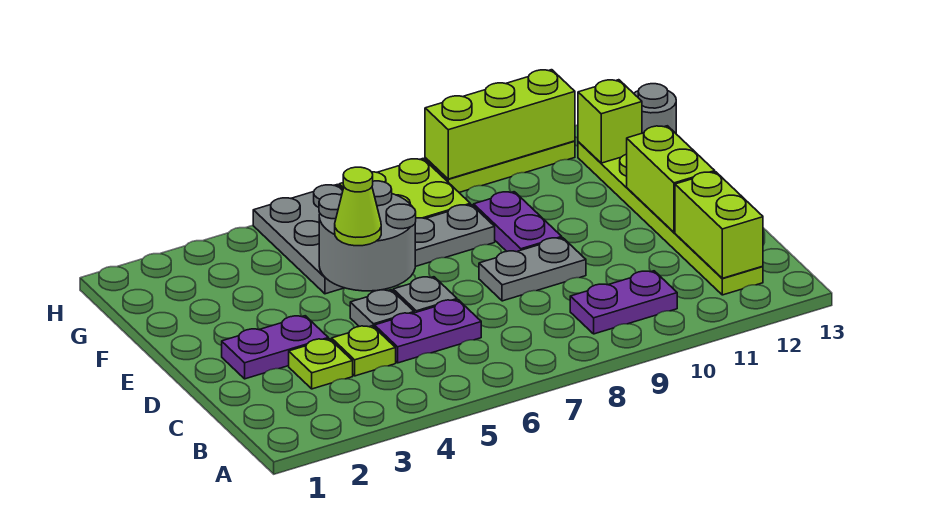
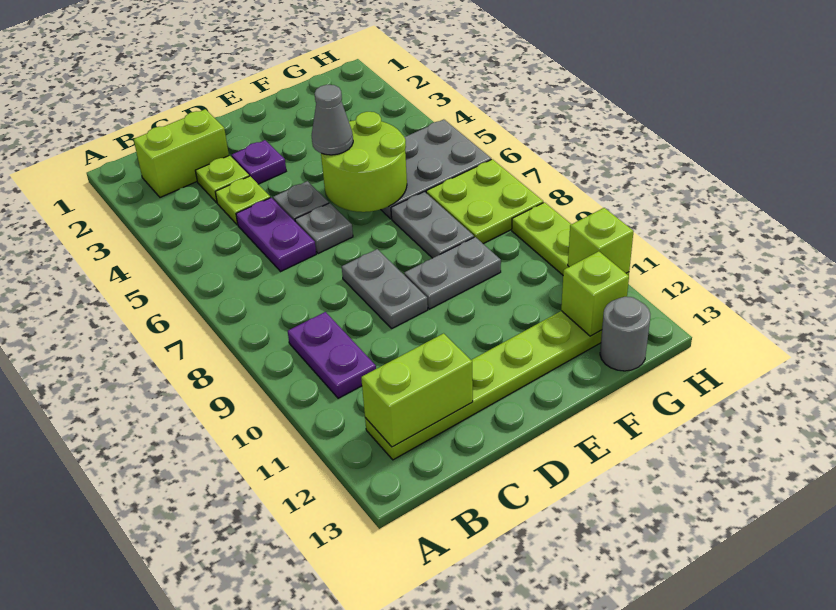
purple plate D2:D3 level 1 -> purple plate D3 level 1
lime brick D12:E12 level 2 -> lime brick B2:C2 level 1
grey round brick E5:F6 level 2 -> lime round brick E5:F6 level 2
lime cone E5 level 3 -> grey cone E5 level 3
purple plate E9:F9 level 1 -> grey plate E9:F9 level 1
lime brick H9:H11 level 2 -> lime brick H11 level 2

